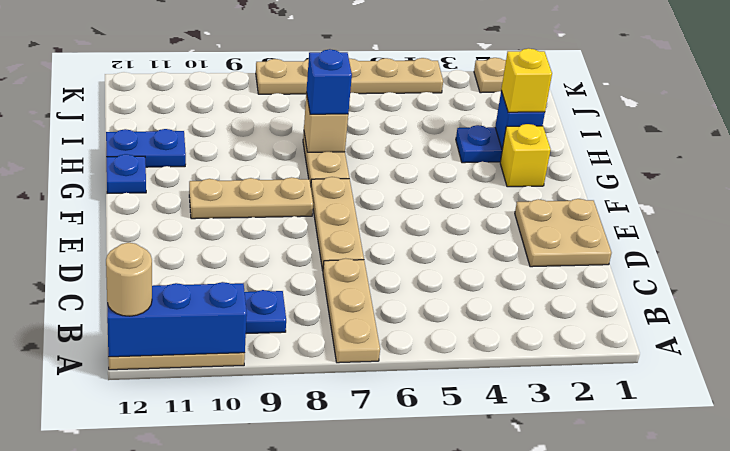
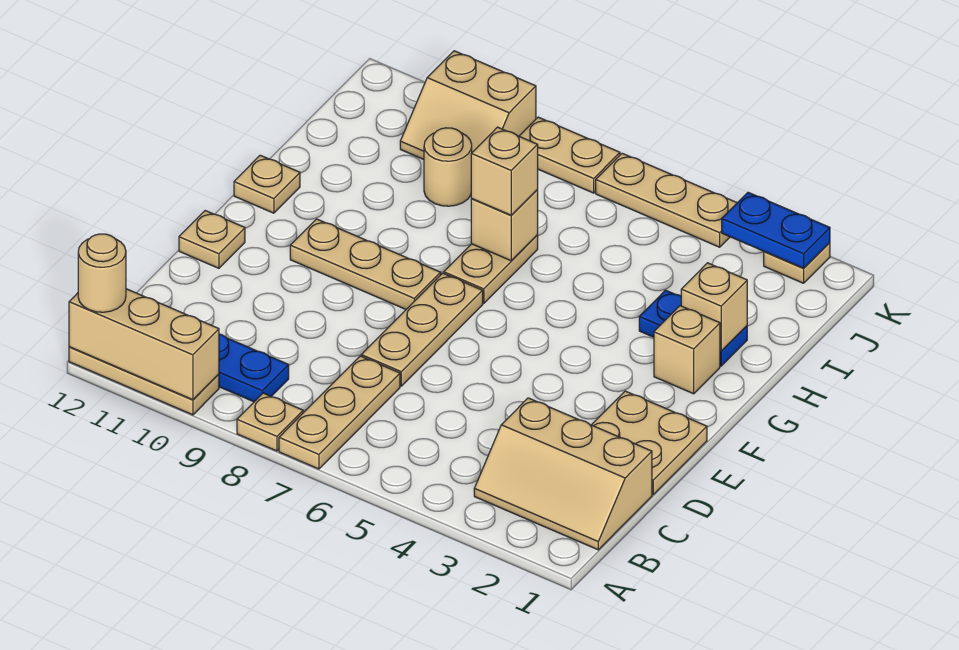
none -> tan plate A8 level 1
blue brick A10:A12 level 2 -> tan brick A10:A12 level 2
none -> tan slope B1:C3 level 1 top C
none -> tan plate E12 level 1
yellow brick G2 level 1 -> tan brick G2 level 1
blue plate G12 level 1 -> tan plate G12 level 1
blue brick H2 level 2 -> tan brick H2 level 2
yellow brick H2 level 3 -> none
blue brick H7 level 3 -> tan brick H7 level 3
blue plate H11:H12 level 1 -> blue plate K2:K3 level 2
none -> tan round brick I9 level 1
none -> tan slope J9:K10 level 1 top K

